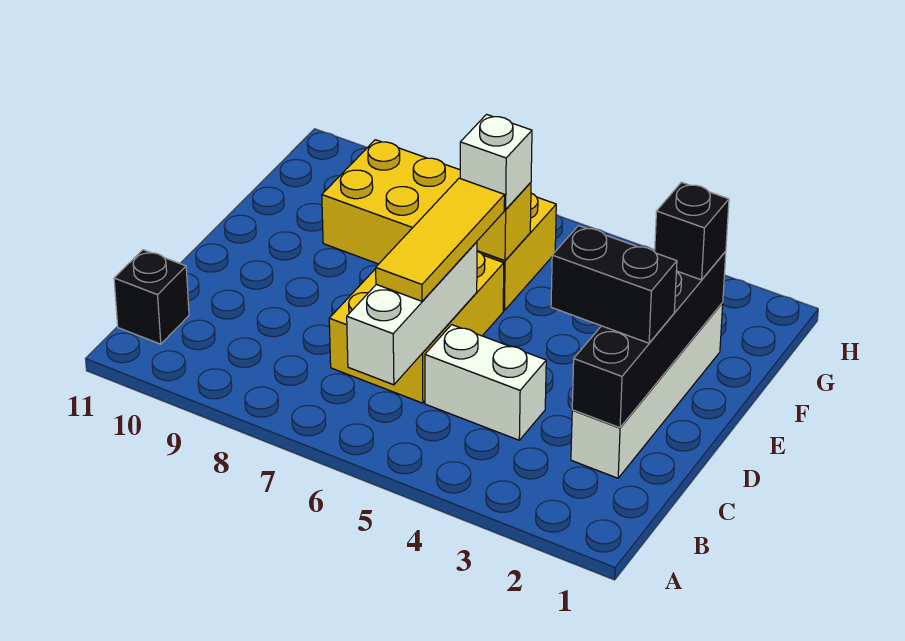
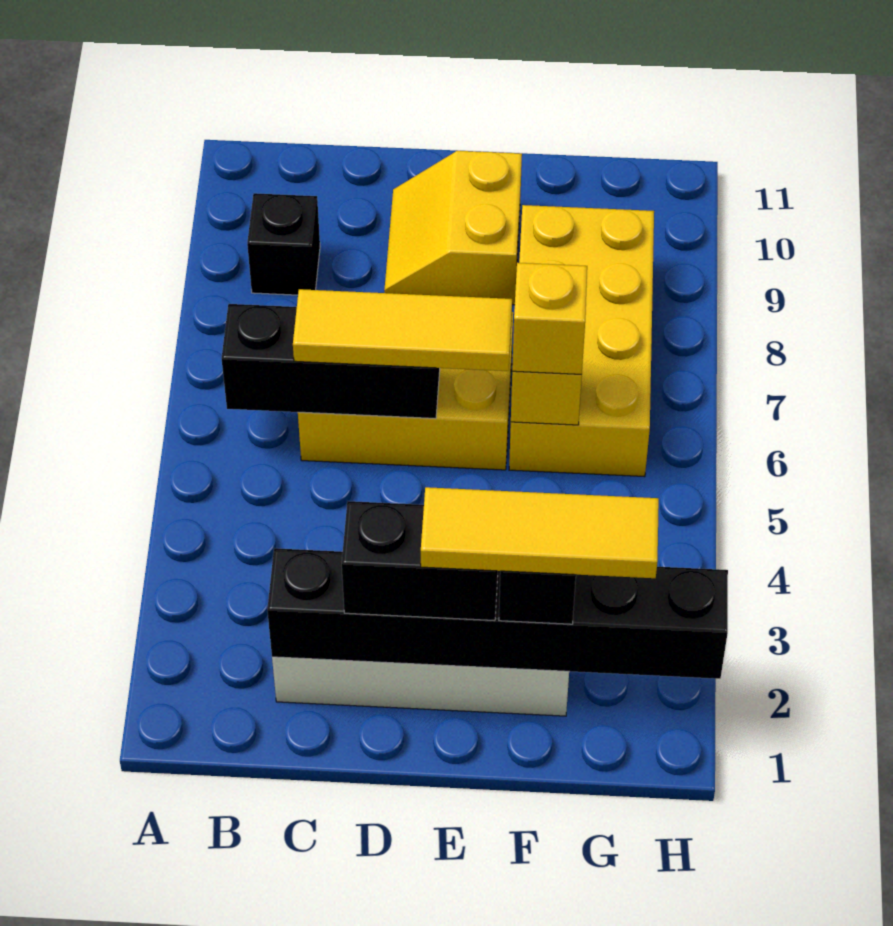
white brick B6:D6 level 2 -> black brick B6:D6 level 2
black brick B11 level 1 -> black brick B9 level 1
black brick C2:F2 level 2 -> black brick C2:H2 level 2
white brick C4:C5 level 1 -> none
black brick D2:D3 level 3 -> black brick D2:E2 level 3
none -> yellow slope D9:E10 level 1 top E
none -> yellow tile E2:G2 level 4
white brick F6 level 3 -> yellow brick F6 level 3

